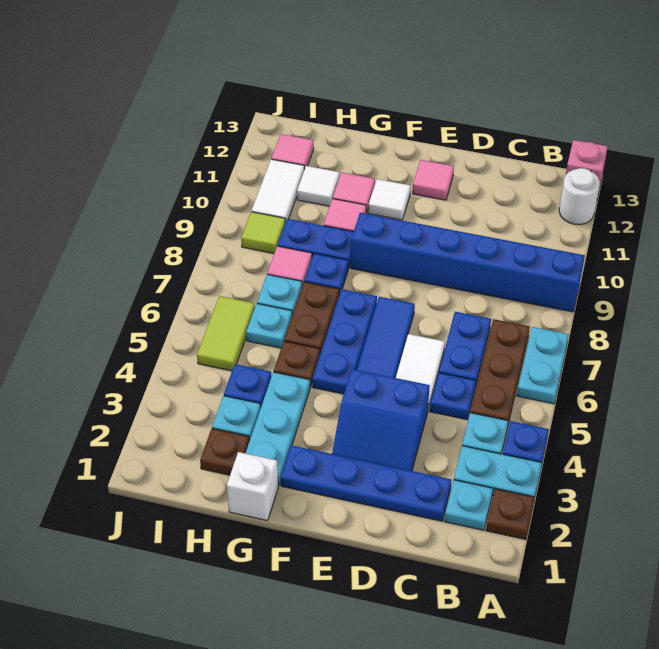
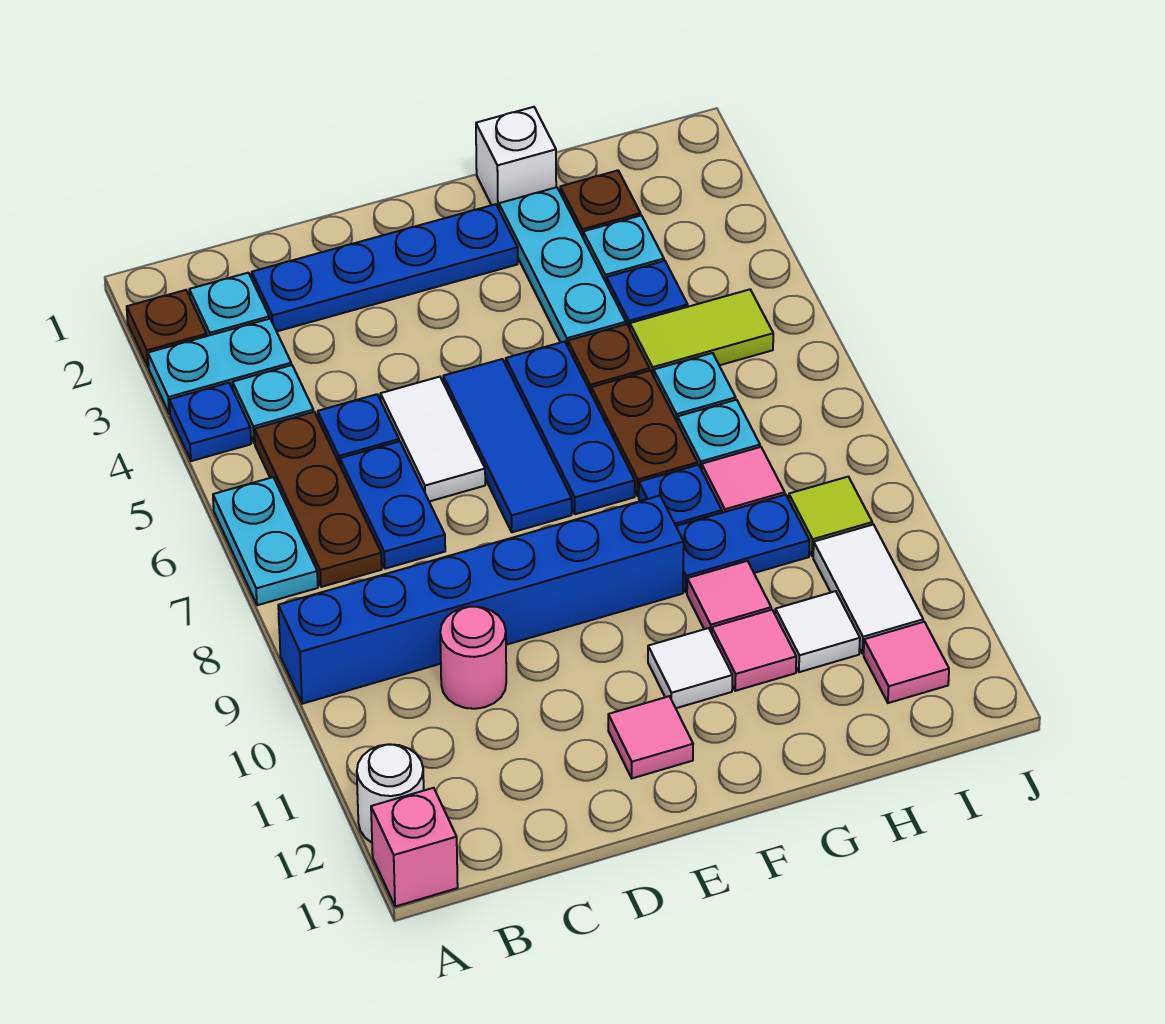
none -> pink round brick C10 level 1
blue slope D3:E4 level 1 top 4 -> none
lime tile I5:I6 level 1 -> lime tile H5:I5 level 1

